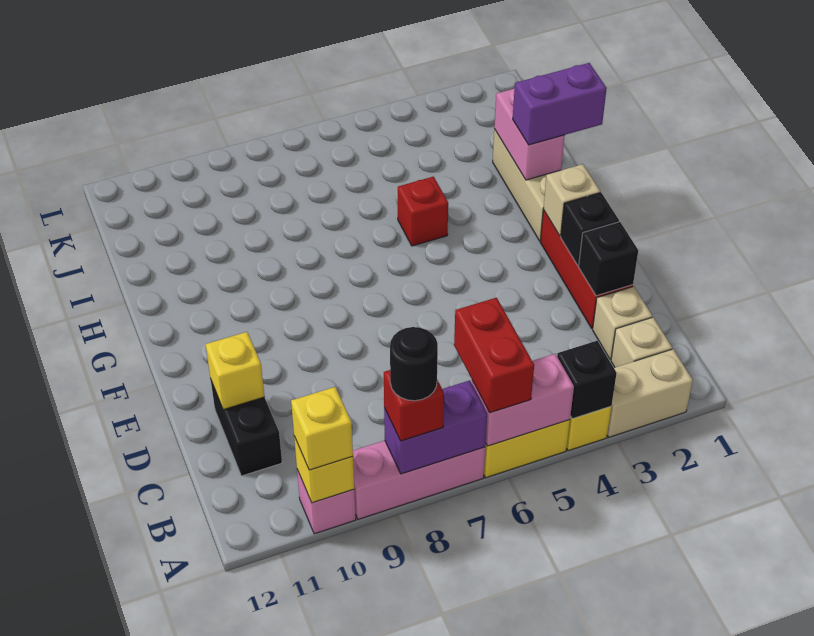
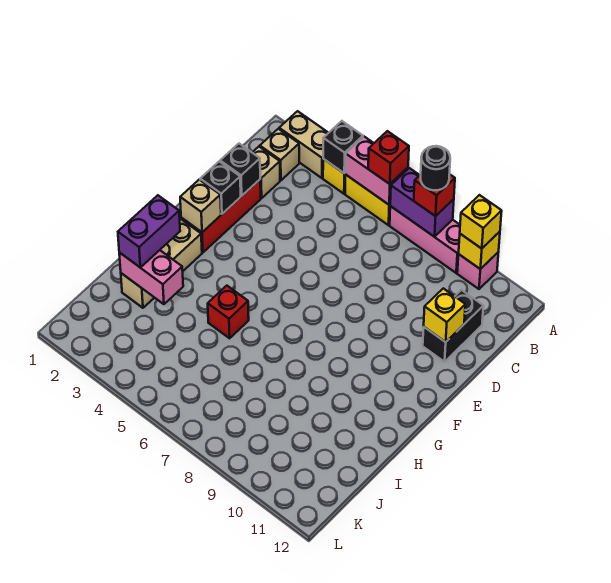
red brick A6:B6 level 3 -> red brick A6 level 3
purple brick H1:H2 level 3 -> purple brick H2:I2 level 3
pink brick H2:I2 level 2 -> pink brick I2:I3 level 2

